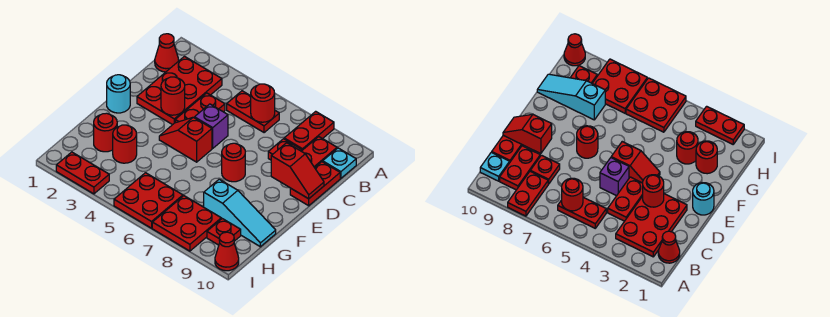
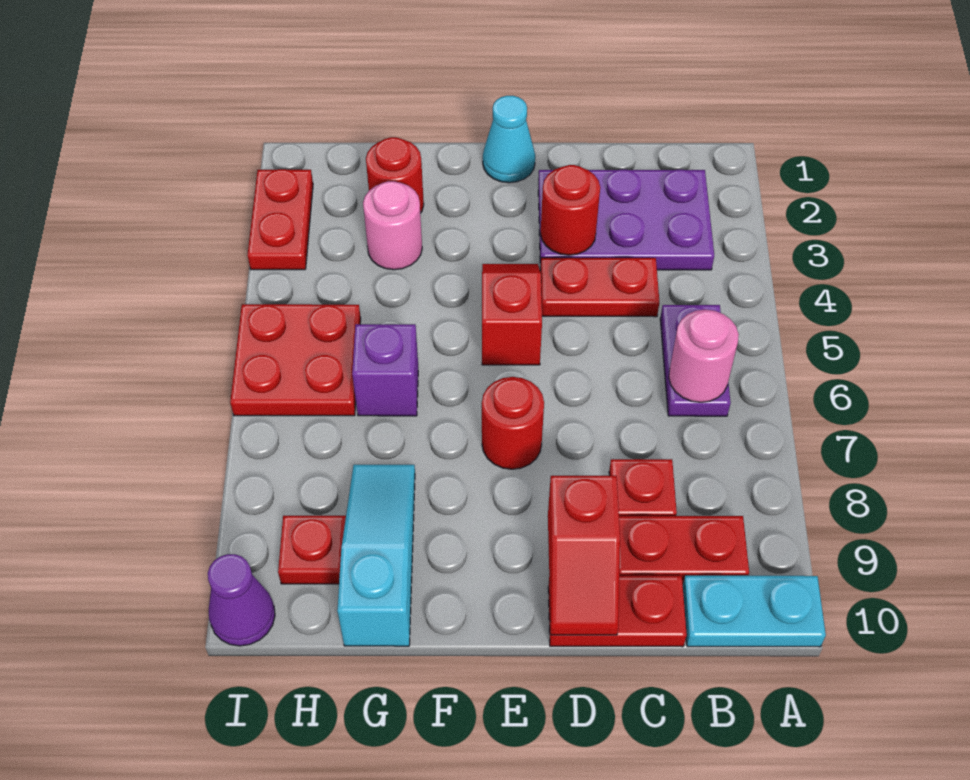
red plate A8:B8 level 1 -> none
red cone B1 level 1 -> none
red plate B2:D3 level 1 -> purple plate B2:D3 level 1
red plate B5:B6 level 1 -> purple plate B5:B6 level 1
red round brick B6 level 2 -> pink round brick B6 level 2
cyan plate B10 level 1 -> cyan plate A10:B10 level 1
purple brick D5 level 1 -> purple brick G6 level 1
cyan round brick E1 level 1 -> cyan cone E1 level 1
red round brick G3 level 1 -> pink round brick G3 level 1
cyan slope G8:G10 level 1 top 8 -> cyan slope G8:G10 level 1 top 10
red plate H7:I8 level 1 -> none
red cone I10 level 1 -> purple cone I10 level 1

